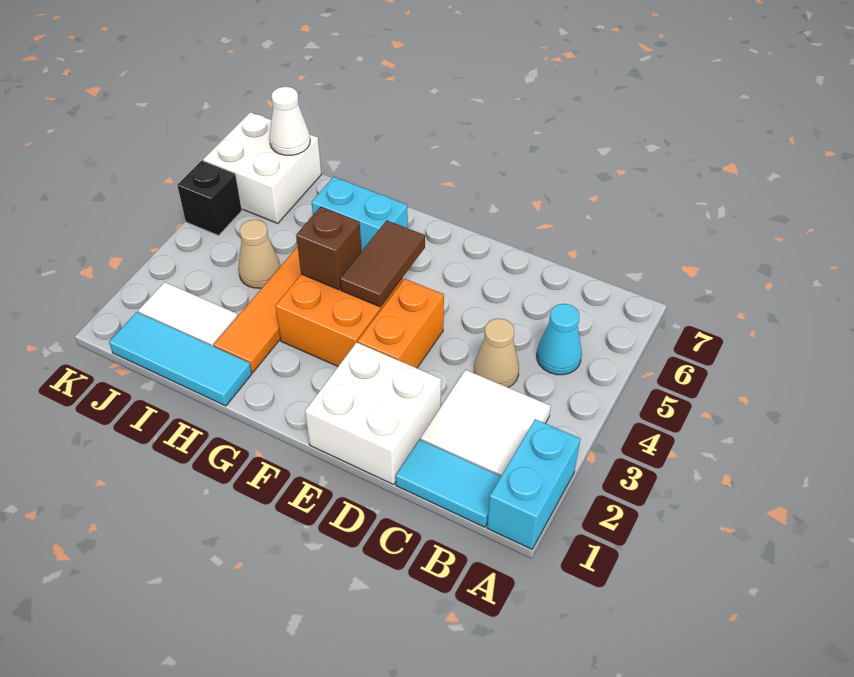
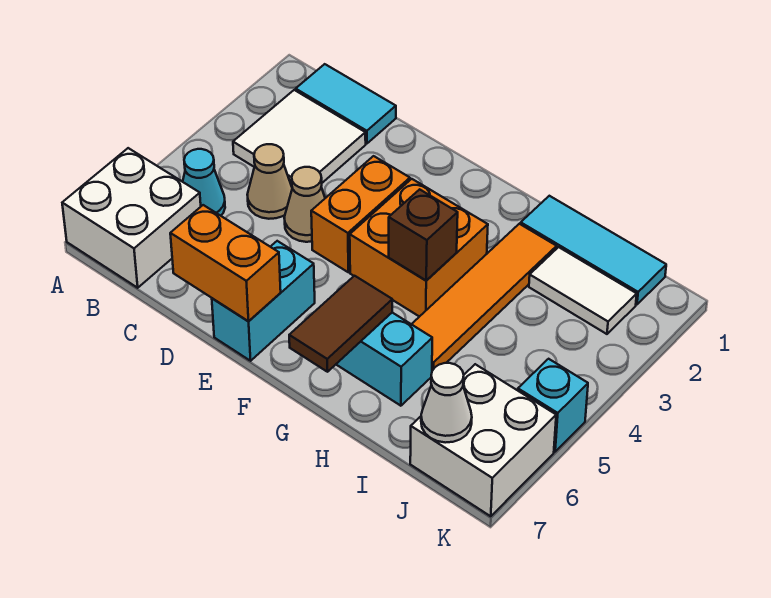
cyan brick A1:A2 level 1 -> cyan brick E6:E7 level 1
white brick D1:E2 level 1 -> white brick A6:B7 level 1
none -> orange brick D7:E7 level 2
brown tile F4:F5 level 2 -> brown tile G6:G7 level 2
tan cone I4 level 1 -> tan cone D4 level 1
black brick K5 level 1 -> cyan brick K5 level 1

